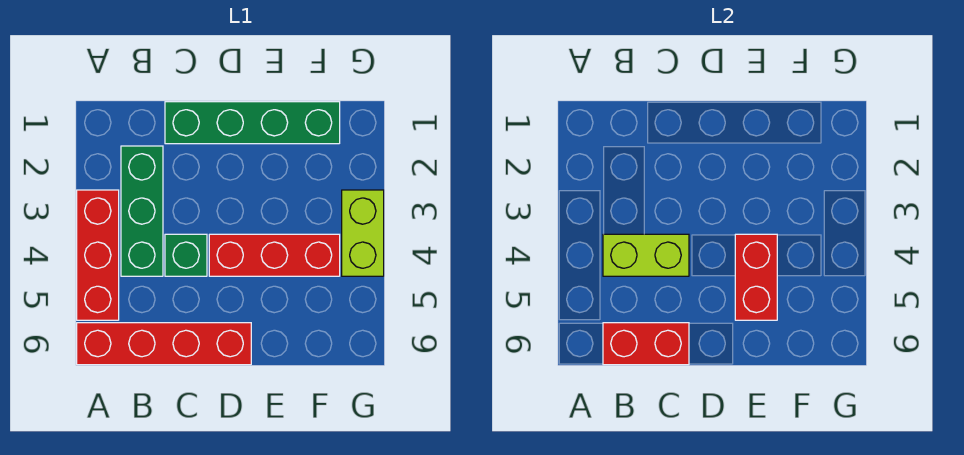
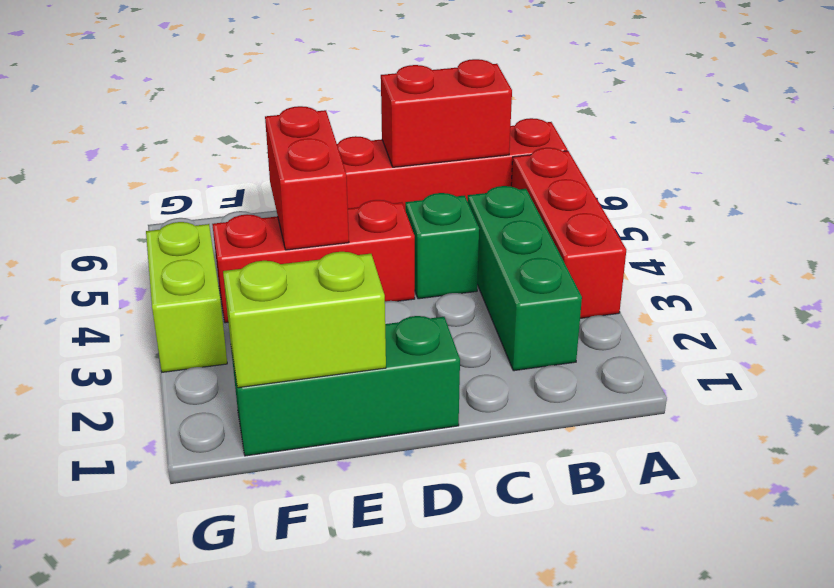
lime brick B4:C4 level 2 -> lime brick E1:F1 level 2
green brick C1:F1 level 1 -> green brick D1:F1 level 1

